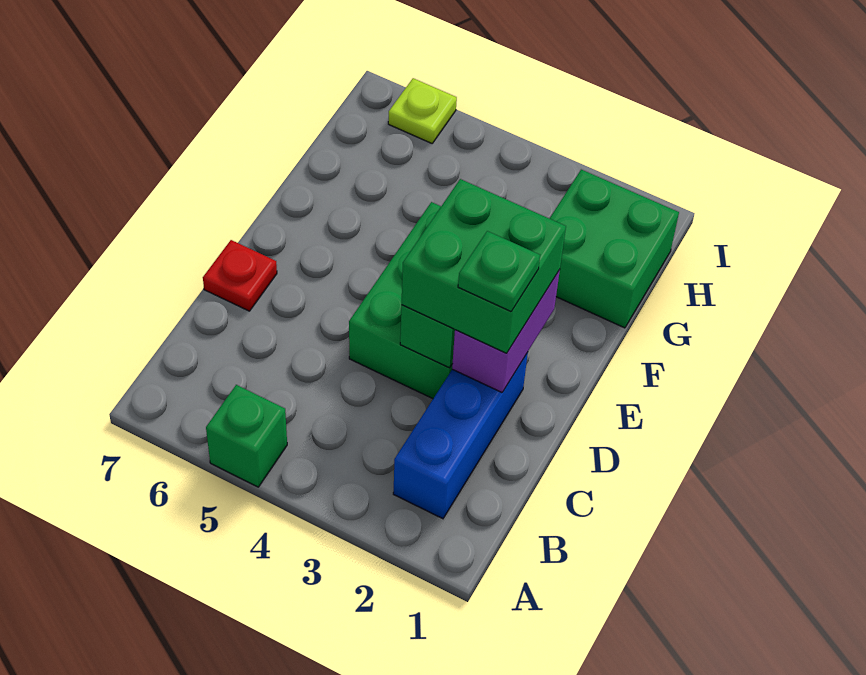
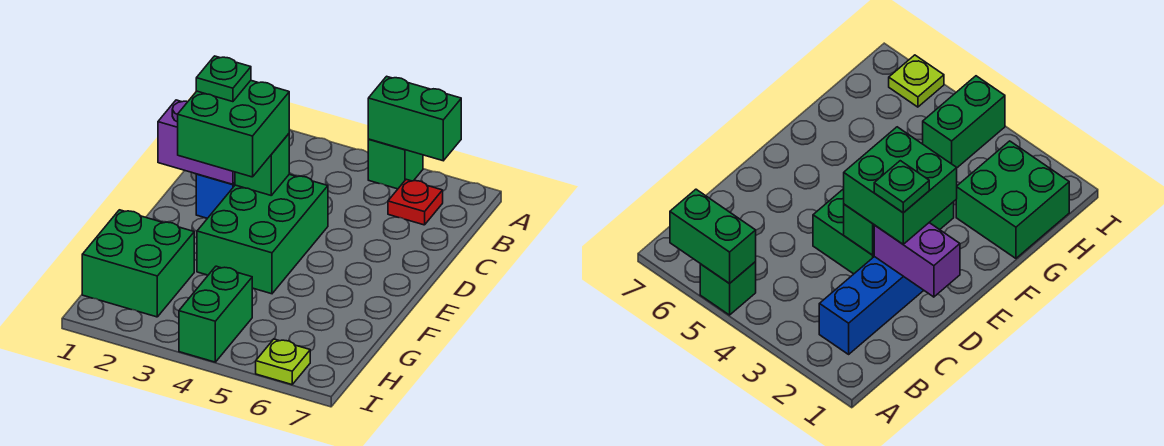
none -> green brick A5:A6 level 2
purple brick D2:E2 level 2 -> purple brick D1:D2 level 2
red plate D7 level 1 -> red plate B6 level 1
none -> green brick H4:I4 level 1

